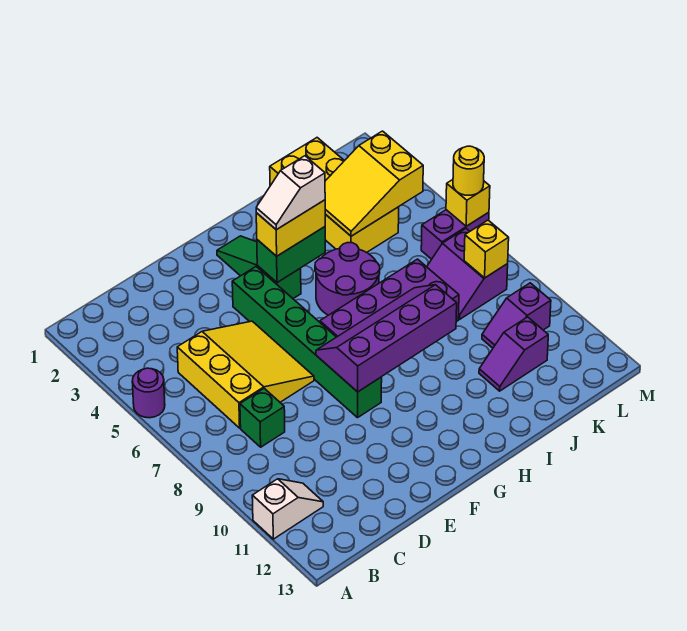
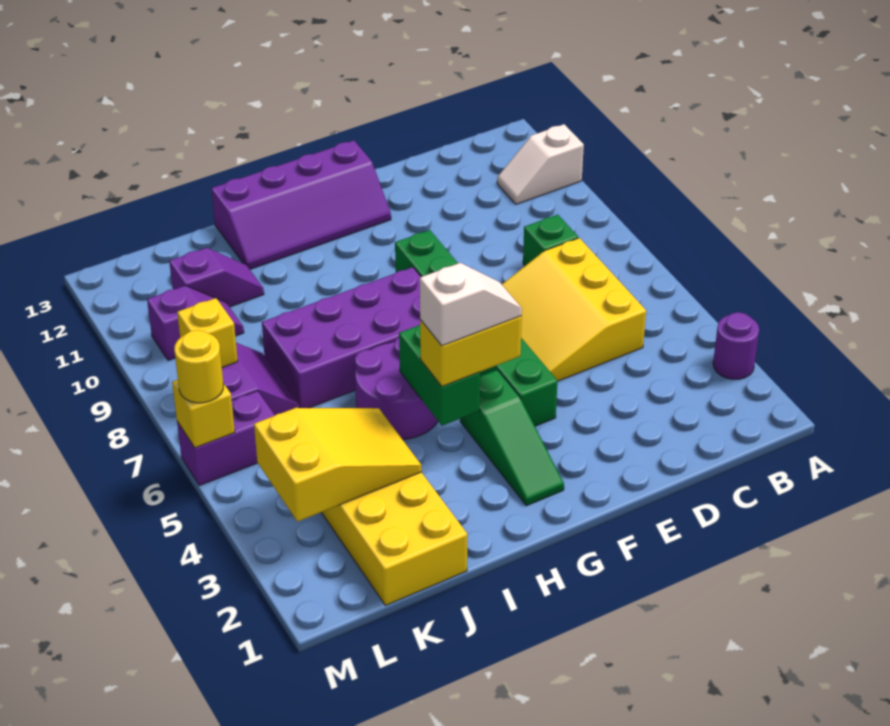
purple round brick A5 level 1 -> purple round brick A3 level 1
purple slope F8:I9 level 2 top 9 -> purple slope F12:I13 level 1 top 13
green brick G4:H4 level 2 -> green brick H4:H5 level 2

